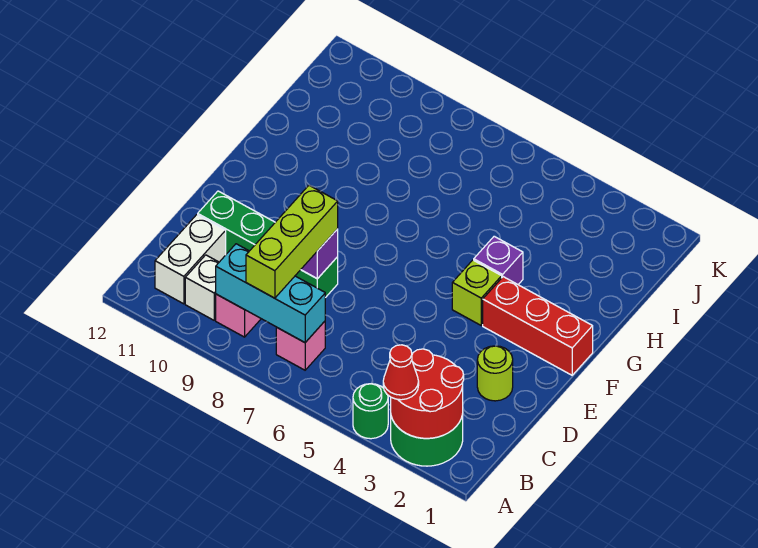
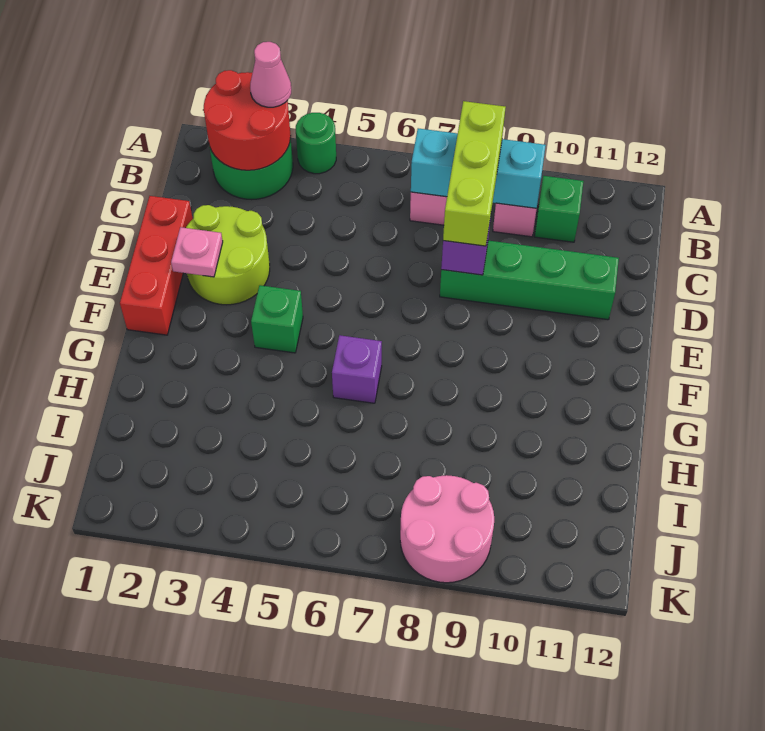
red cone A3 level 3 -> pink cone A3 level 3
white brick B10 level 1 -> green brick B10 level 1
white brick B11:C11 level 1 -> none
lime round brick D2 level 1 -> lime round brick D2:E3 level 1
none -> pink plate E2 level 2
red brick F1:F3 level 1 -> red brick D1:F1 level 1
lime brick F4 level 1 -> green brick F4 level 1
purple brick G4 level 1 -> purple brick G6 level 1
none -> pink round brick J8:K9 level 1

